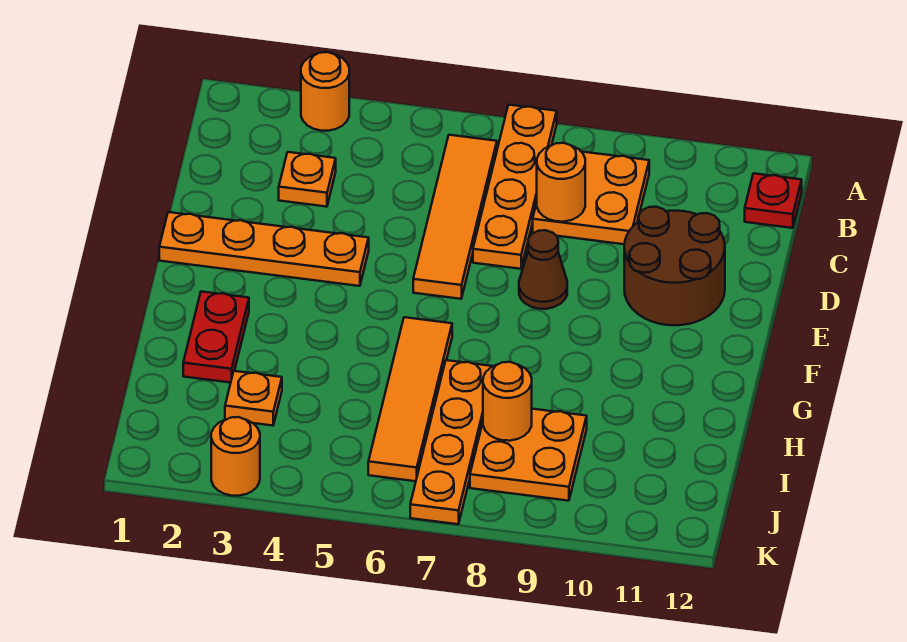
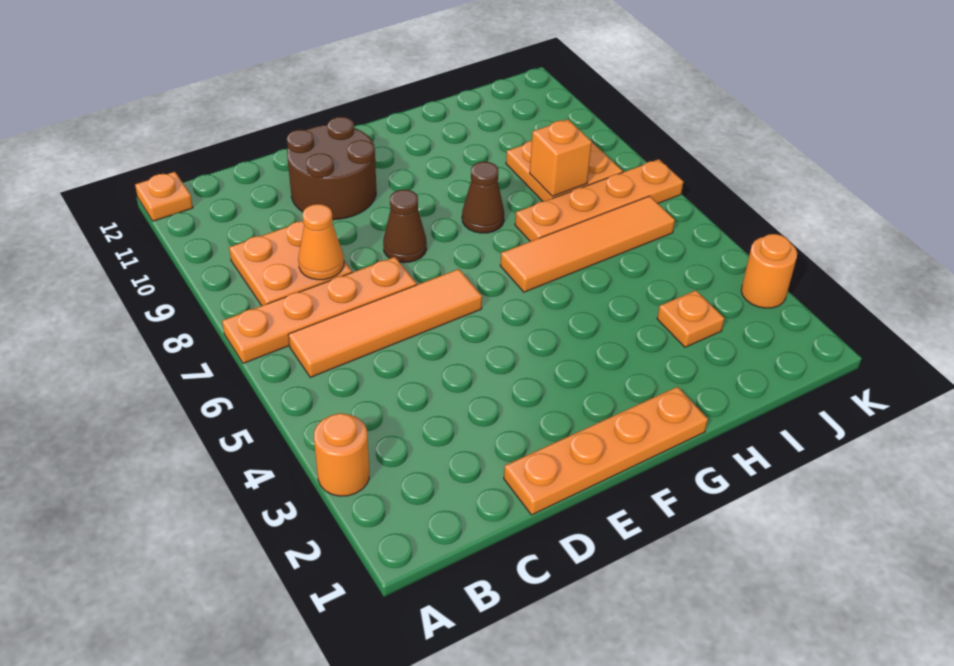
red plate B12 level 1 -> none
orange plate C3 level 1 -> orange plate A12 level 1
orange round brick C8 level 2 -> orange cone C8 level 2
orange plate E1:E4 level 1 -> orange plate D1:G1 level 1
red plate G2:H2 level 1 -> none
none -> brown cone G8 level 1
orange round brick I8 level 2 -> orange brick I8 level 2

